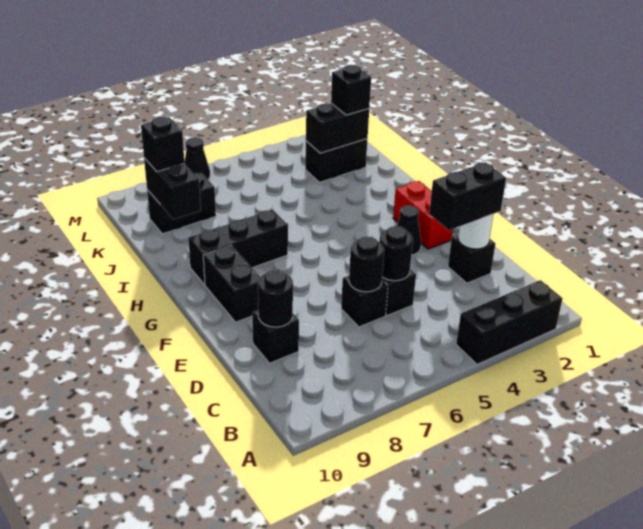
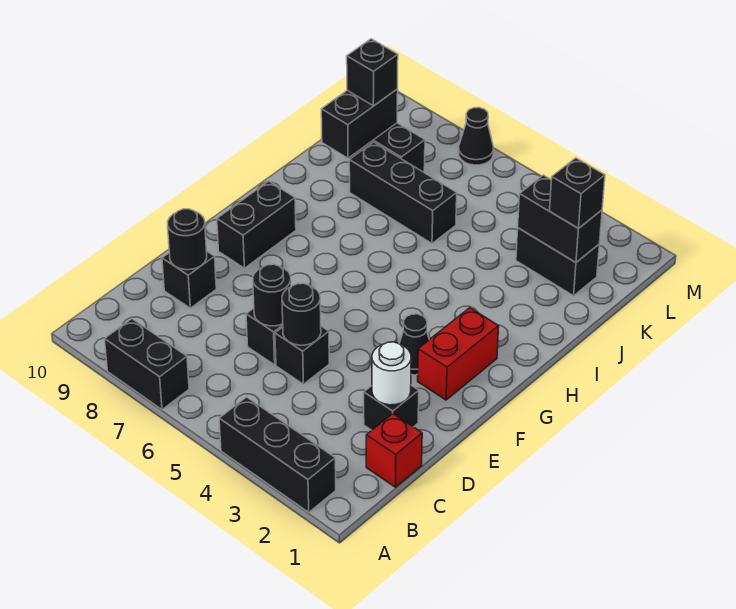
none -> red brick C1 level 1
black brick D2:D3 level 3 -> black brick A7:A8 level 1
black brick H7:H9 level 1 -> black brick J6:J8 level 1

